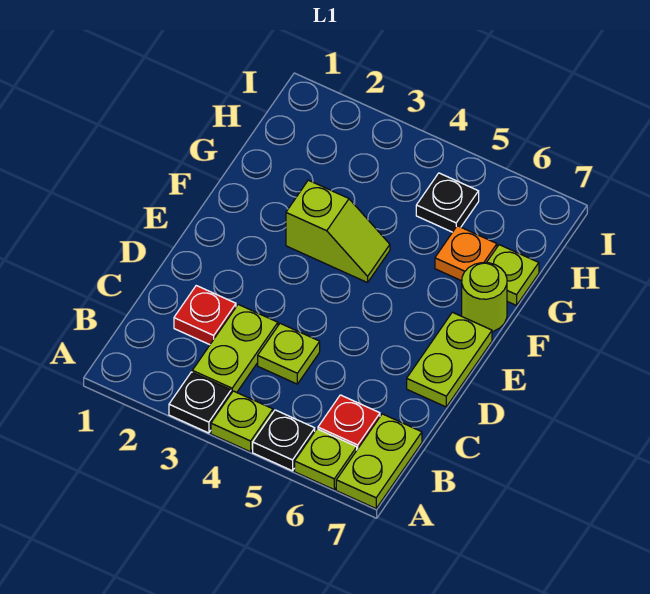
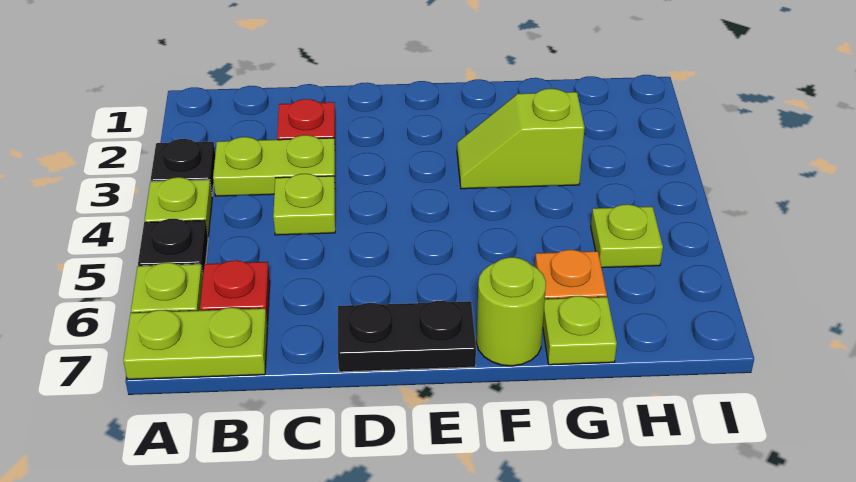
lime plate D7:E7 level 1 -> black plate D7:E7 level 1
lime slope F3:F4 level 1 top 3 -> lime slope F3:G3 level 1 top G
black plate H5 level 1 -> lime plate H5 level 1

